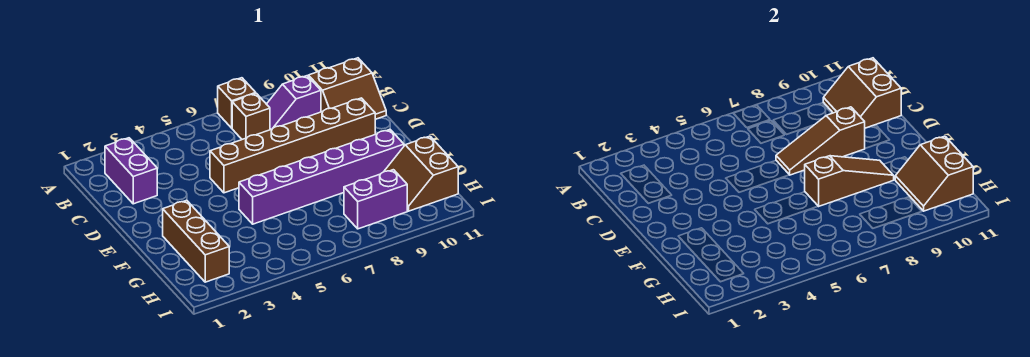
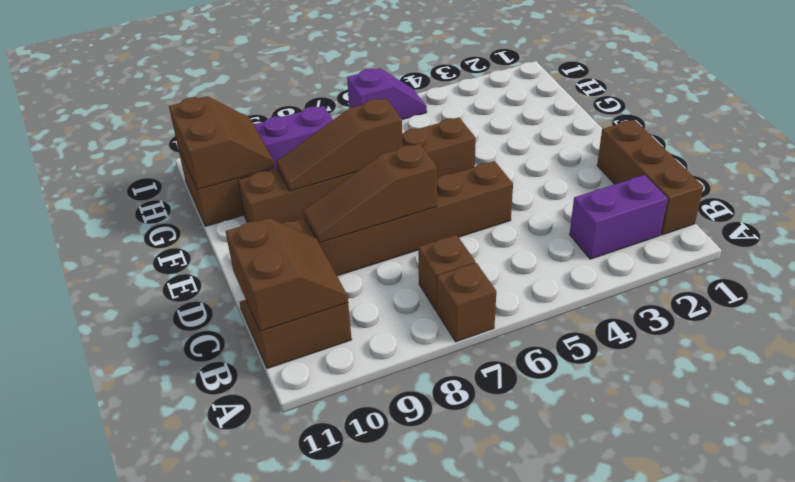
purple brick B2:C2 level 1 -> purple brick B2:B3 level 1
purple slope B8:B9 level 1 top 9 -> purple slope I5:I6 level 1 top 6
brown slope D7:D9 level 2 top 9 -> brown slope D7:D9 level 2 top 7
brown brick F2:H2 level 1 -> brown brick B1:D1 level 1
purple brick F5:F10 level 1 -> brown brick F5:F10 level 1

